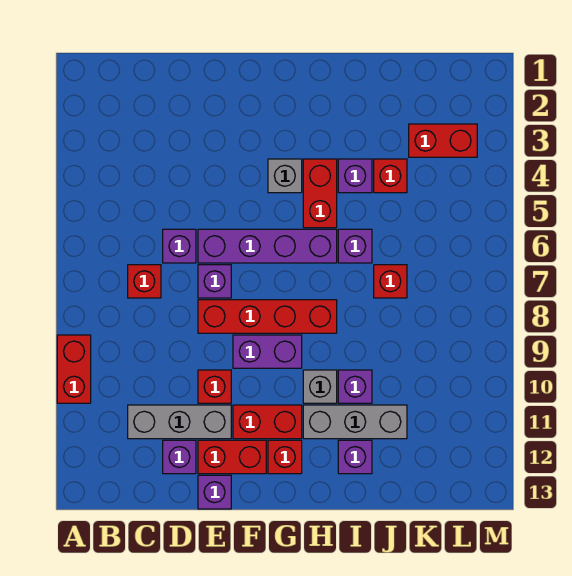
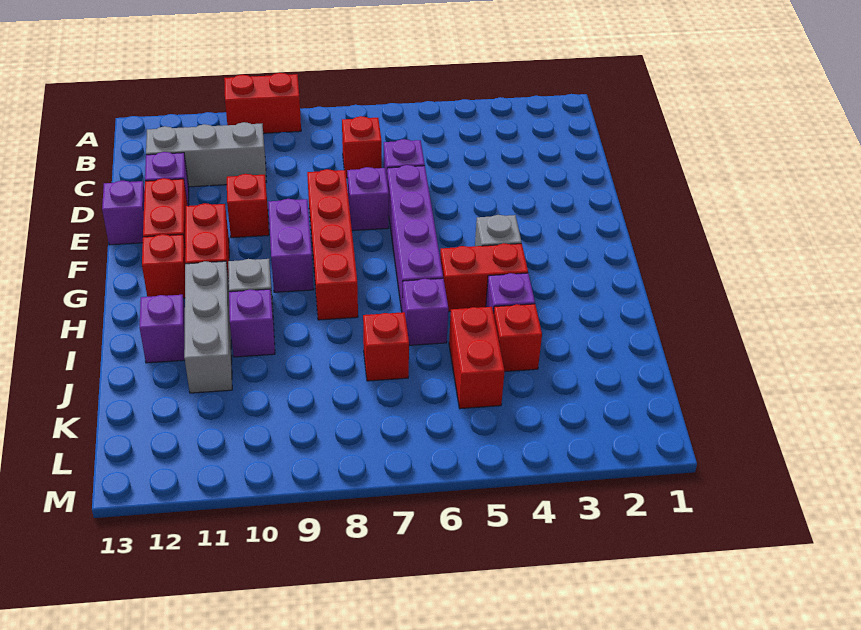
grey brick C11:E11 level 1 -> grey brick C10:C12 level 1
red brick K3:L3 level 1 -> red brick J5:K5 level 1

